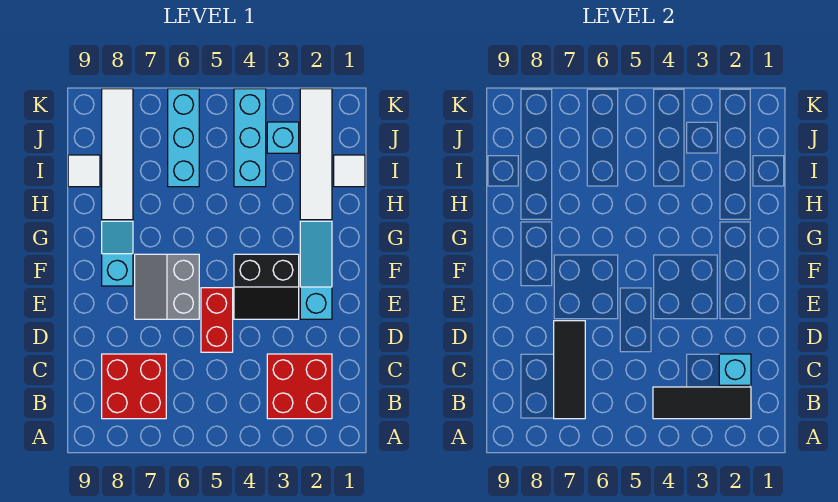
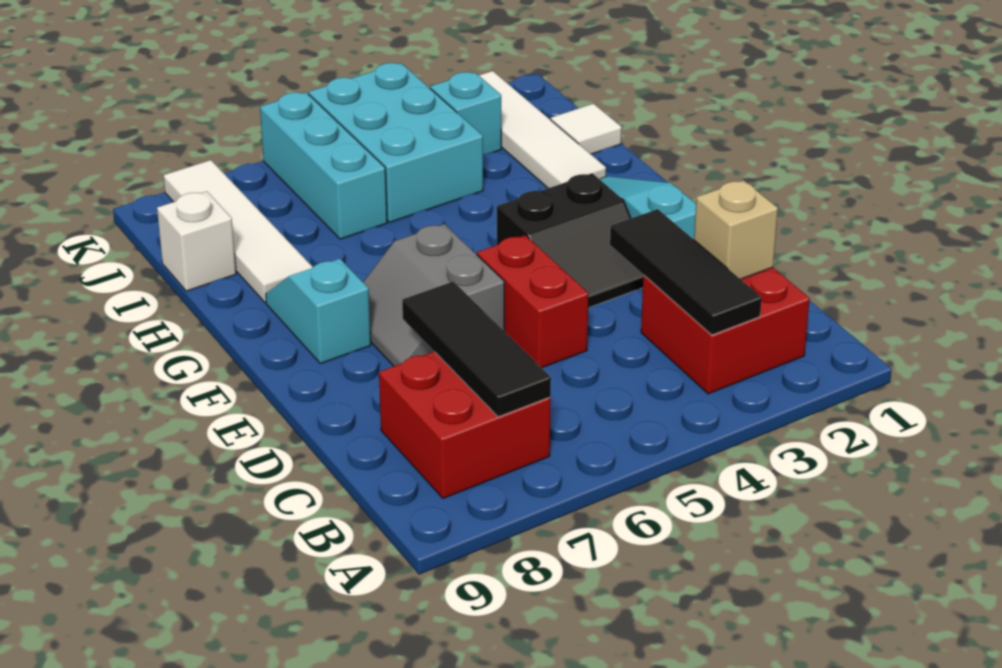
black tile B2:B4 level 2 -> black tile B3:D3 level 2
cyan brick C2 level 2 -> tan brick C2 level 2
cyan brick I4:K4 level 1 -> cyan brick I4:K5 level 1
white tile I9 level 1 -> white brick I9 level 1

